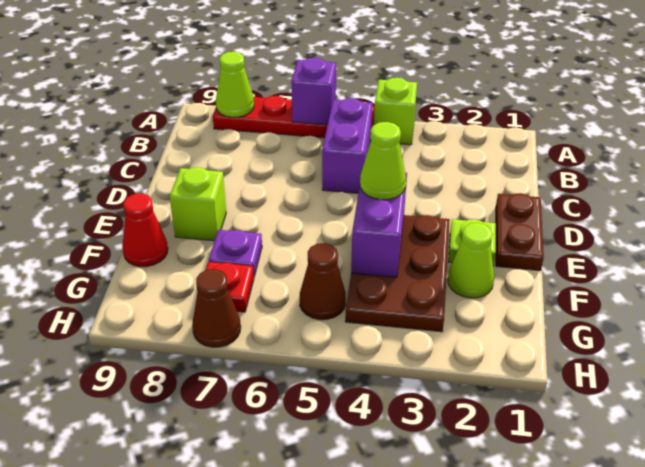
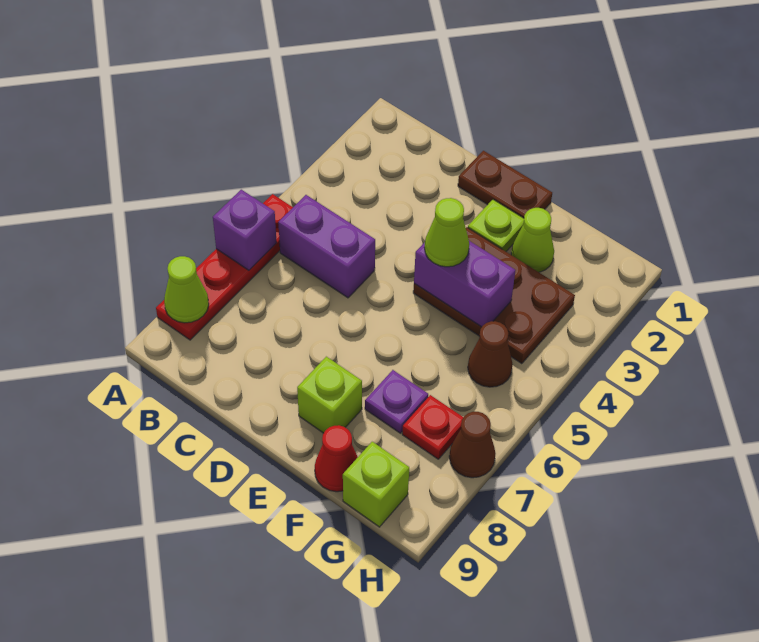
lime brick A4 level 1 -> lime brick G9 level 1

